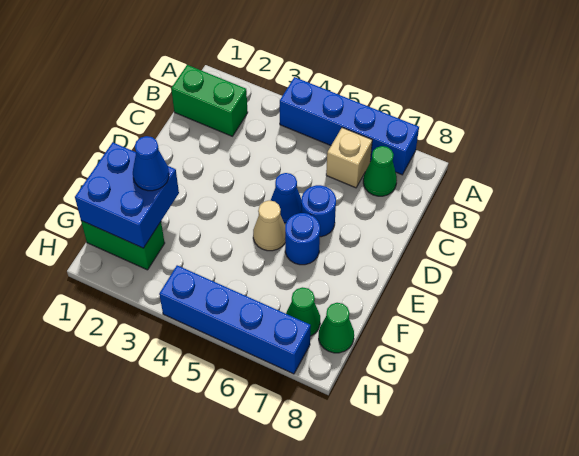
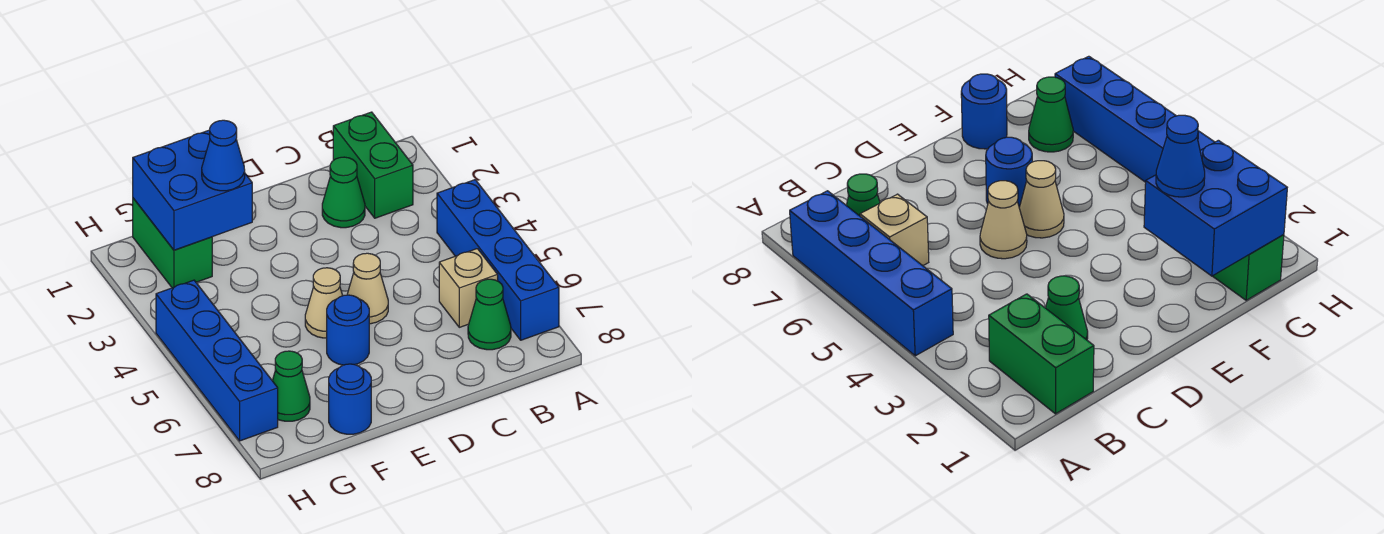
blue cone D5 level 1 -> tan cone D5 level 1
blue round brick D6 level 1 -> blue round brick F8 level 1
green cone G8 level 1 -> green cone C2 level 1

